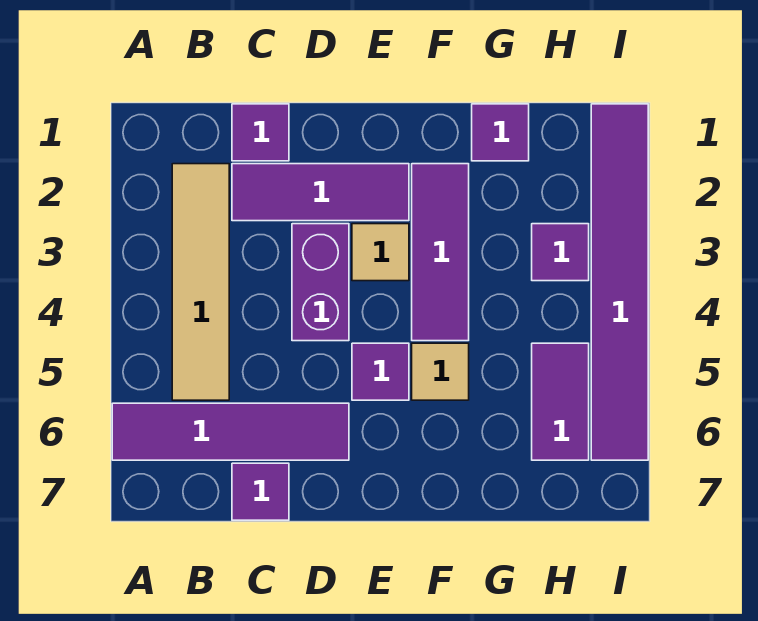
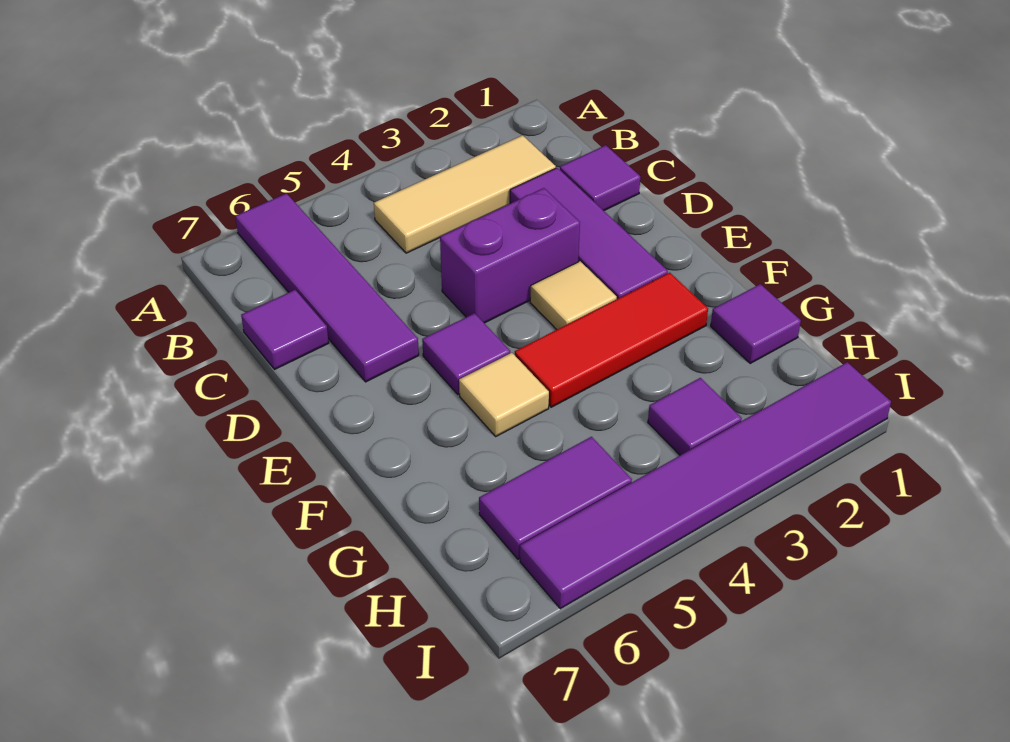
tan tile B2:B5 level 1 -> tan tile B2:B4 level 1
purple tile F2:F4 level 1 -> red tile F2:F4 level 1

